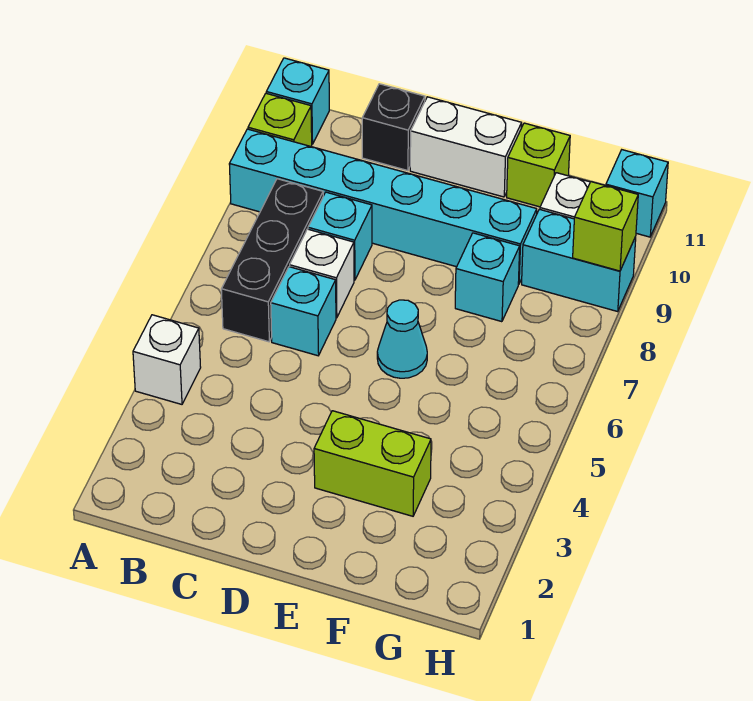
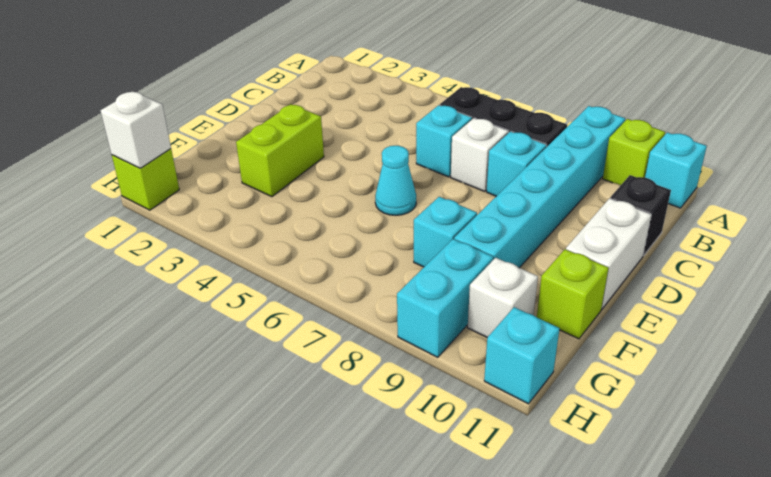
white brick A4 level 1 -> white brick H1 level 2
lime brick H9 level 2 -> lime brick H1 level 1

